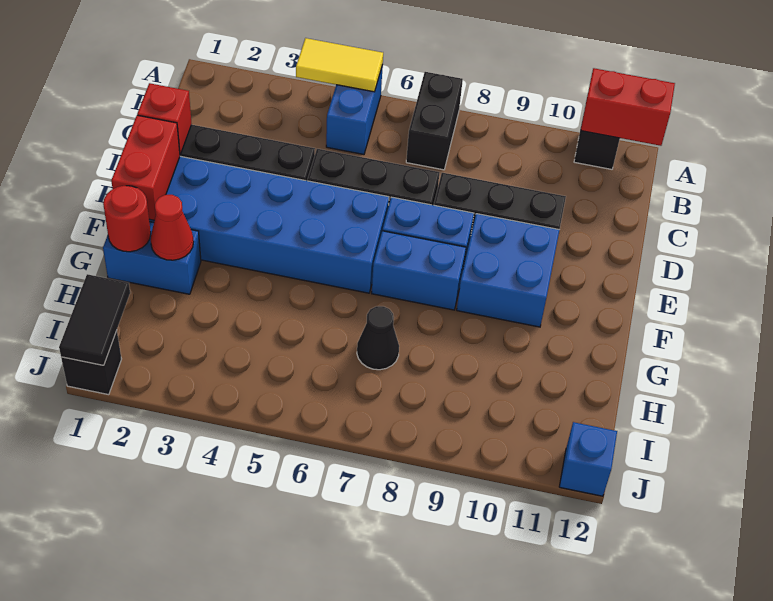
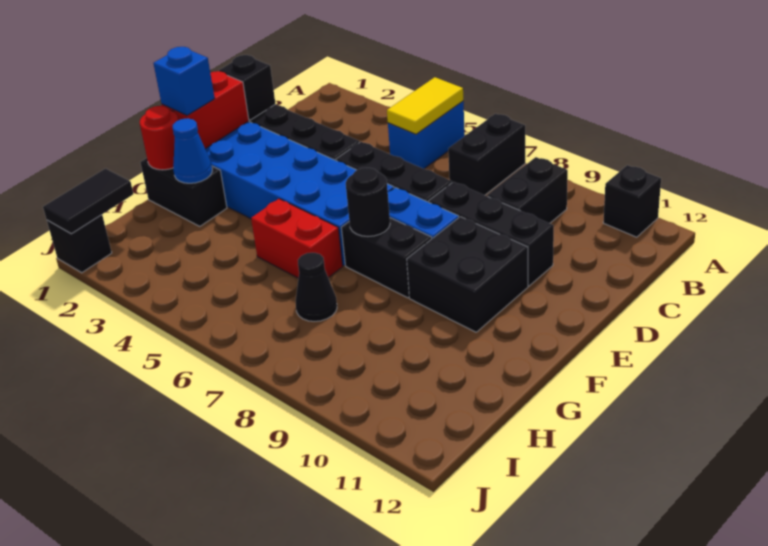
yellow tile A4:A5 level 2 -> yellow tile A5:B5 level 2
red brick A11:A12 level 2 -> red brick G5:G6 level 1
none -> black brick B9:C9 level 1
red brick D1 level 2 -> black brick D1 level 2
blue brick E9:F10 level 1 -> black brick E9:F10 level 1
blue brick F7:F8 level 1 -> black brick F7:F8 level 1
none -> black round brick F7 level 2
blue brick G1:G2 level 1 -> black brick G1:G2 level 1
red cone G2 level 2 -> blue cone G2 level 2
blue brick J12 level 1 -> blue brick F1 level 3

